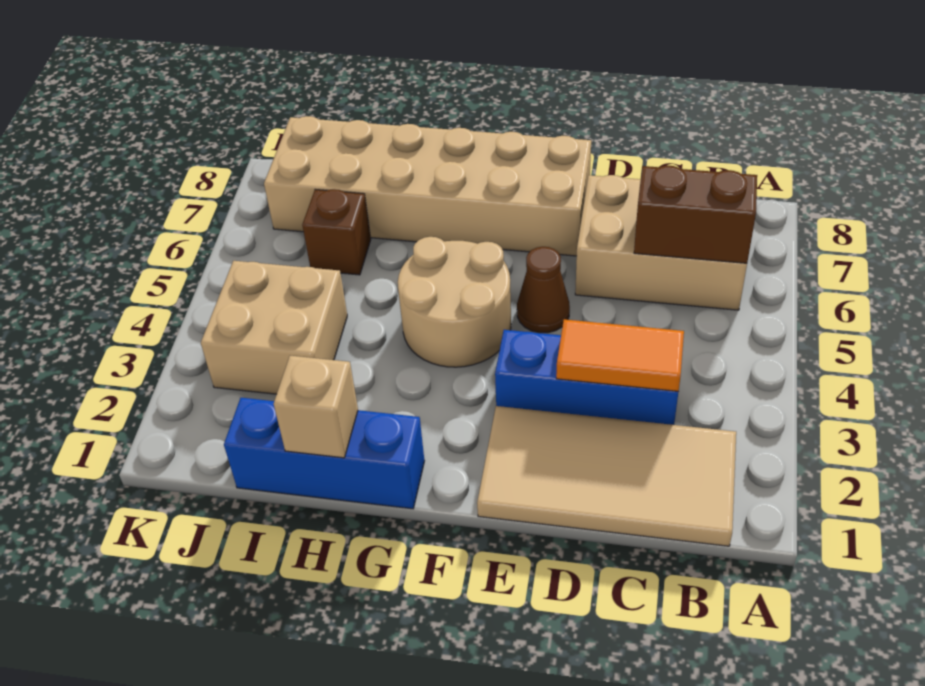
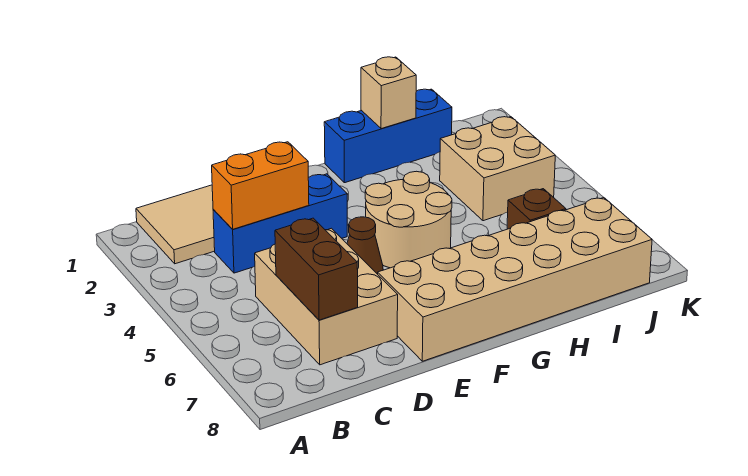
tan brick B6:D7 level 1 -> tan brick C5:D7 level 1
brown brick B6:C6 level 2 -> brown brick C6:C7 level 2
orange tile C3:D3 level 2 -> orange brick C3:D3 level 2

